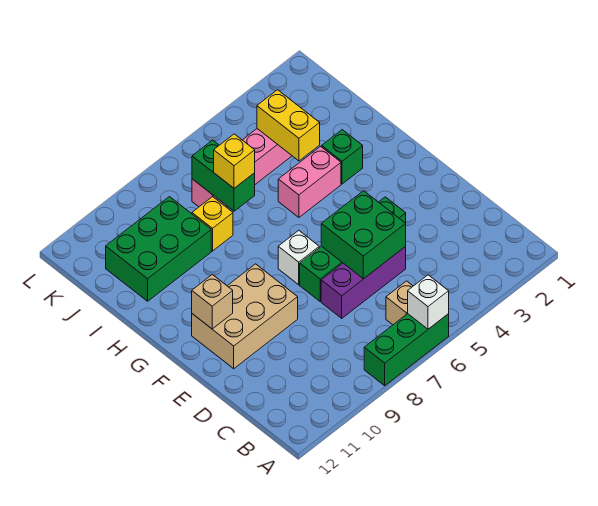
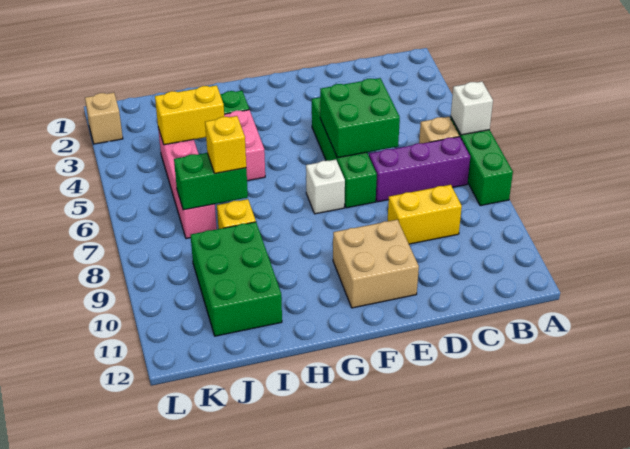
none -> yellow brick C9:D9 level 1
purple brick D5:D7 level 1 -> purple brick B7:D7 level 1
tan brick E9:F11 level 1 -> tan brick E10:F11 level 1
tan brick F11 level 2 -> tan brick L2 level 1

